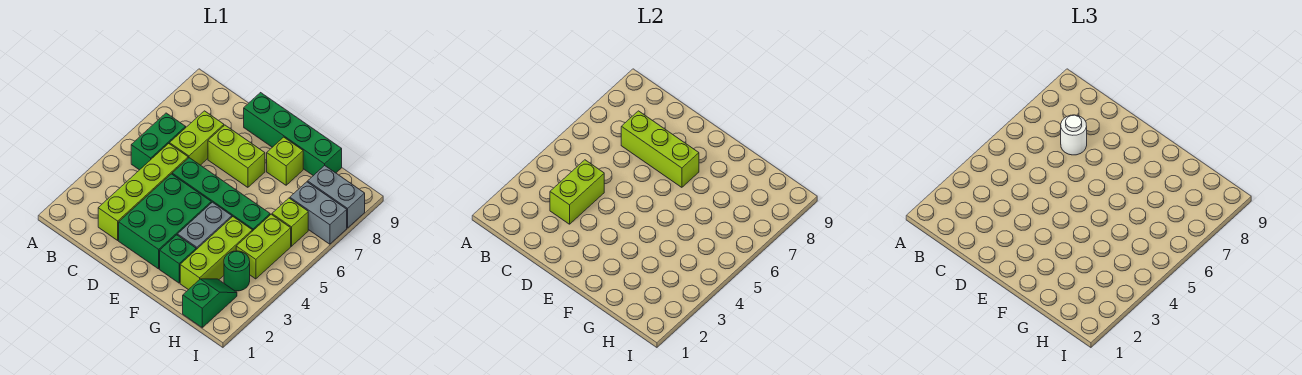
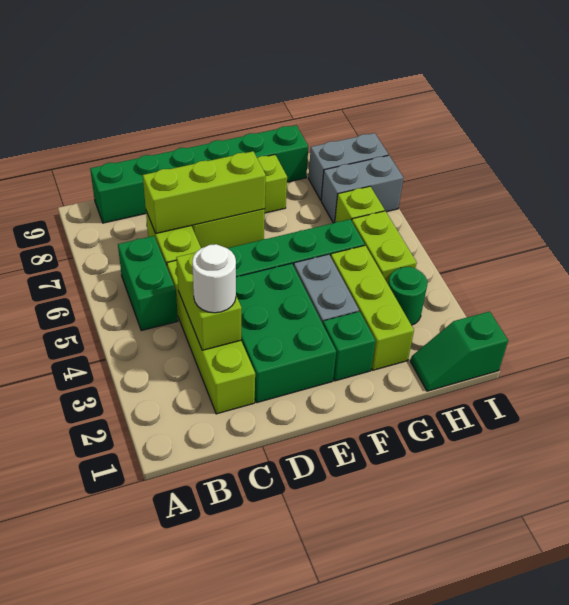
white round brick C7 level 3 -> white round brick C3 level 3
green brick D9:G9 level 1 -> green brick B9:G9 level 1
green slope H1:H2 level 1 top 1 -> green slope H1:I1 level 1 top I

